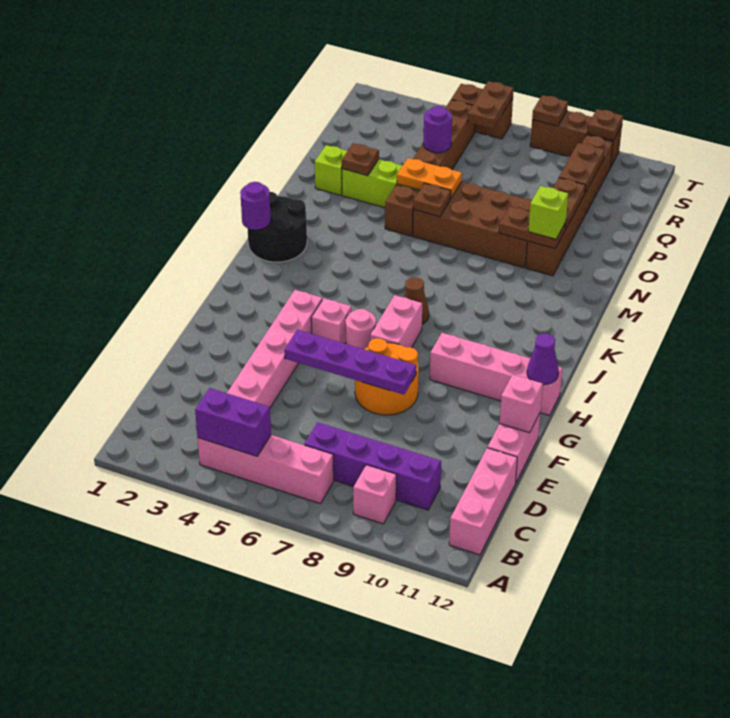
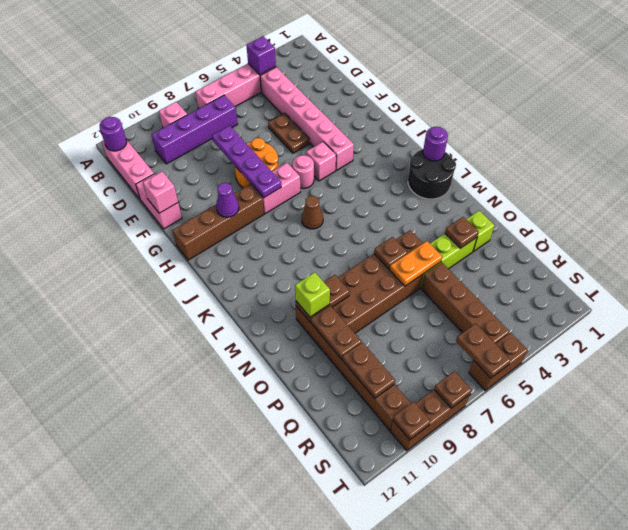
purple brick B4:B5 level 2 -> purple brick B4 level 2
none -> brown plate E5:F5 level 1
purple plate F5:F8 level 2 -> purple plate E8:H8 level 2
pink brick H7:I7 level 1 -> pink brick H7:H8 level 1
pink brick H9:H12 level 1 -> brown brick H9:H12 level 1
purple cone H12 level 2 -> purple cone H10 level 2
purple round brick Q5 level 2 -> purple round brick B12 level 2

